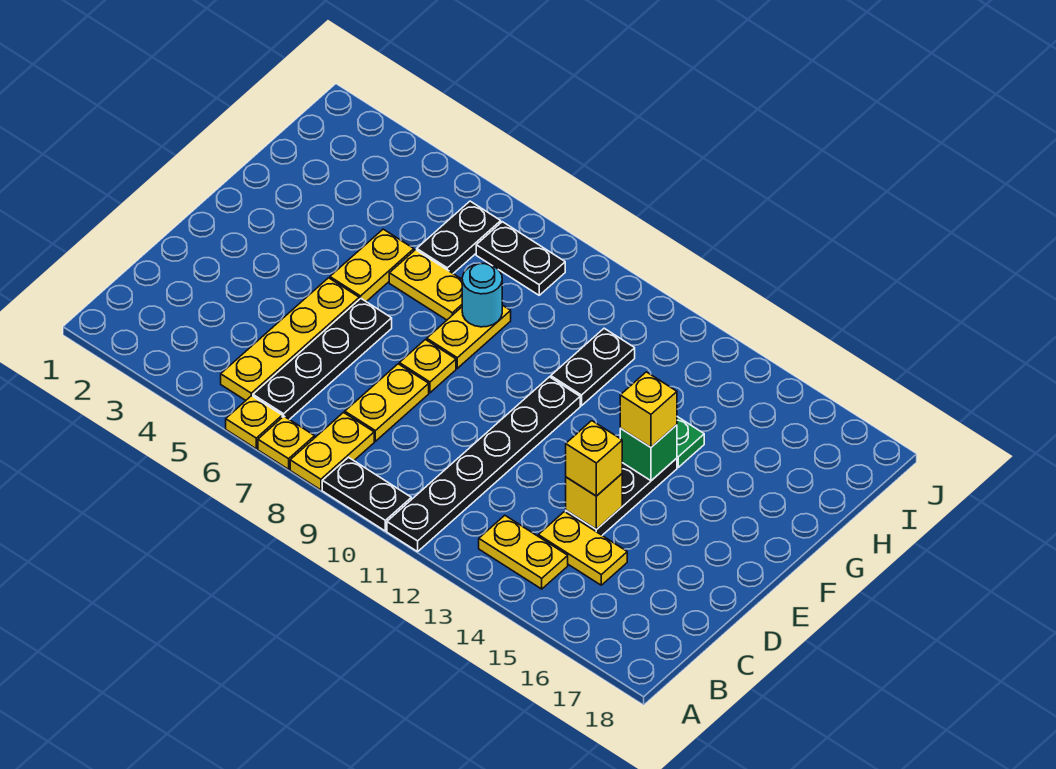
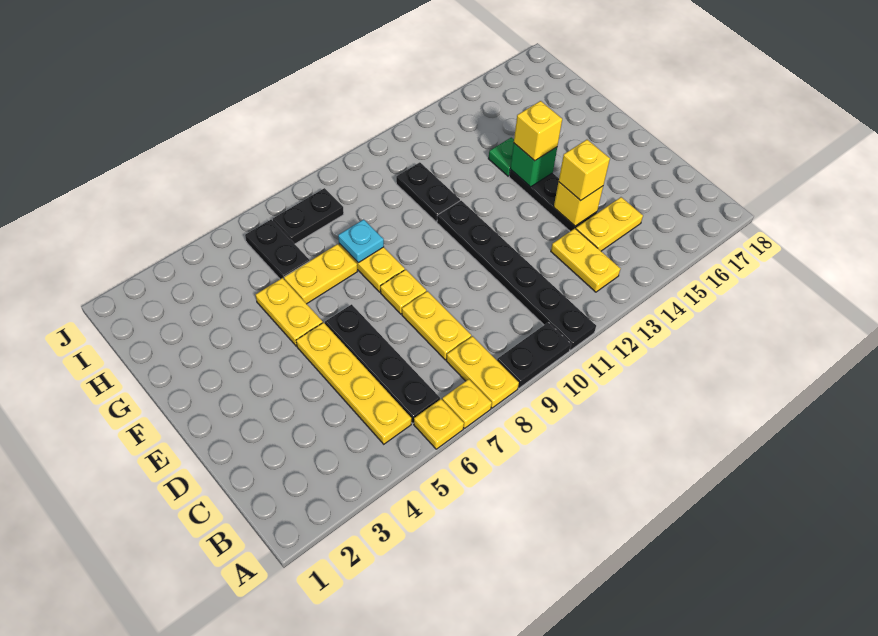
yellow plate B13:B14 level 1 -> yellow plate B13:C13 level 1
cyan round brick G8 level 2 -> cyan plate G8 level 2

